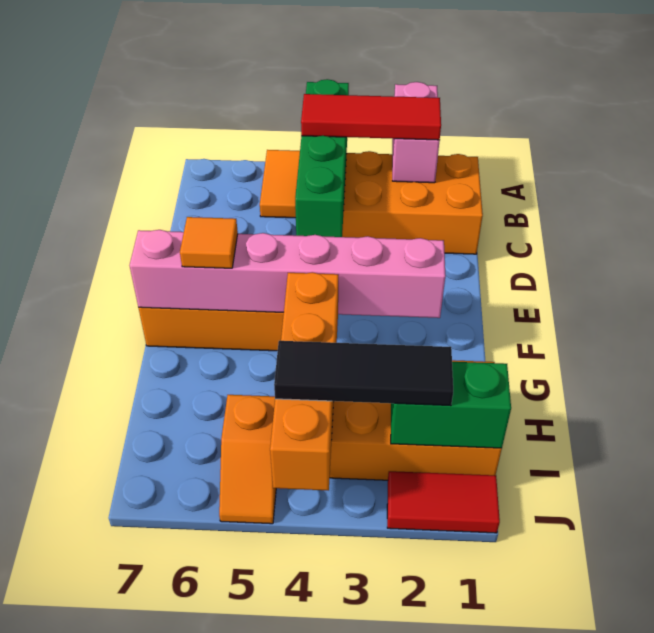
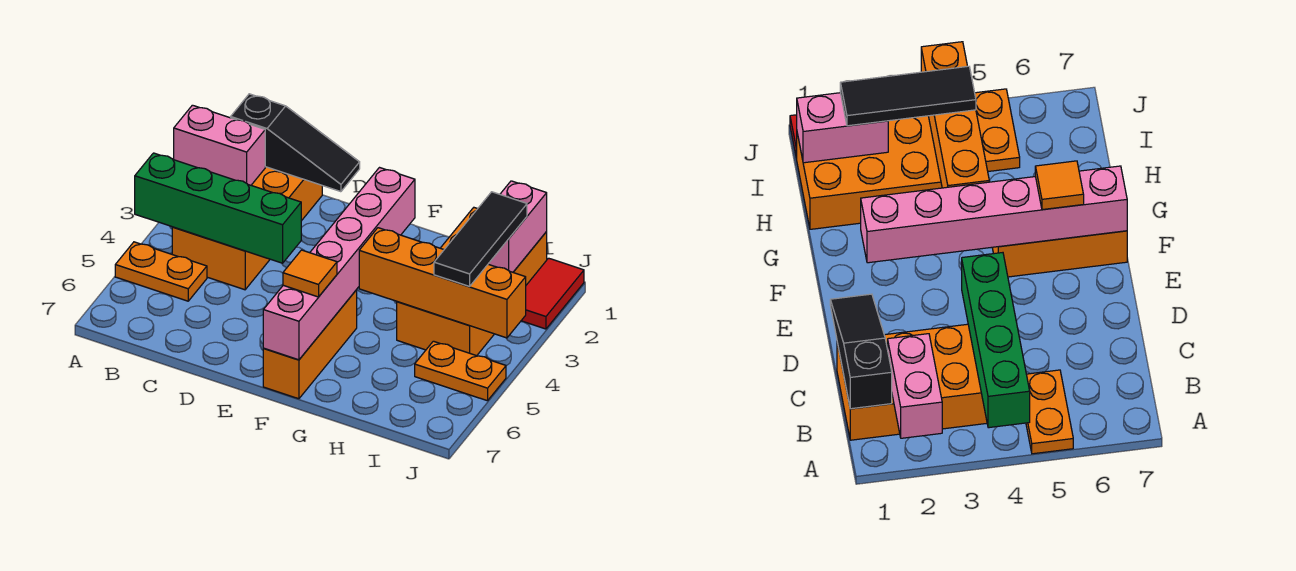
orange tile A5:B5 level 1 -> orange plate A5:B5 level 1
none -> black slope B1:D1 level 2 top B
red tile B2:B4 level 3 -> none
green brick I1:I2 level 2 -> pink brick I1:I2 level 2
orange slope I5:J5 level 1 top I -> orange plate I5:J5 level 1

